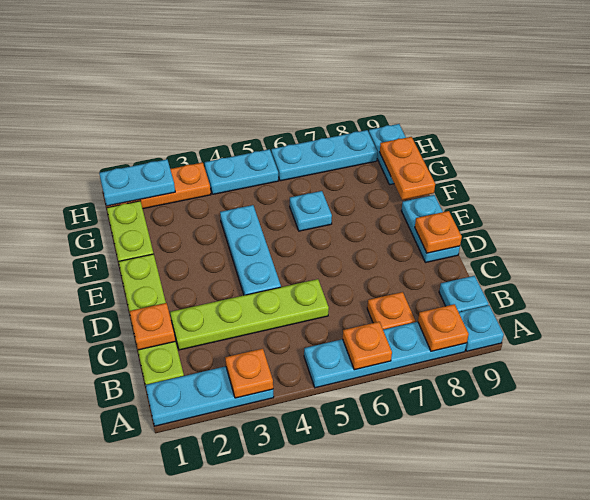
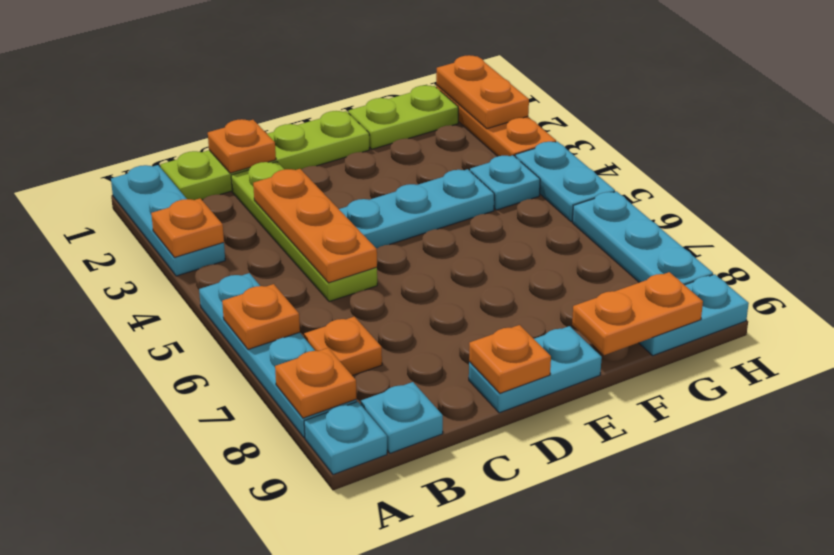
none -> orange plate C3:C5 level 2
cyan plate F6 level 1 -> cyan plate G4 level 1
cyan plate H1:H2 level 2 -> orange plate H1:H2 level 2

